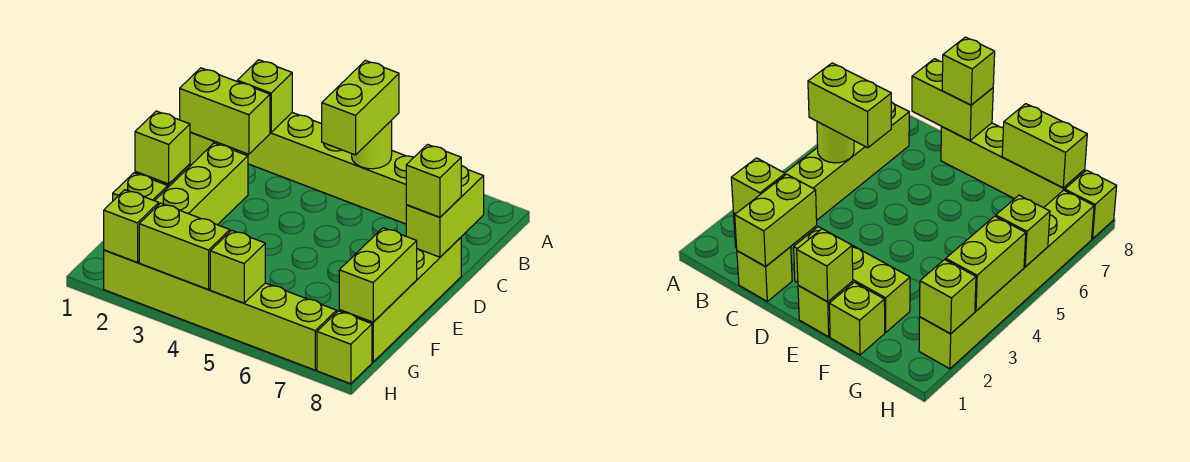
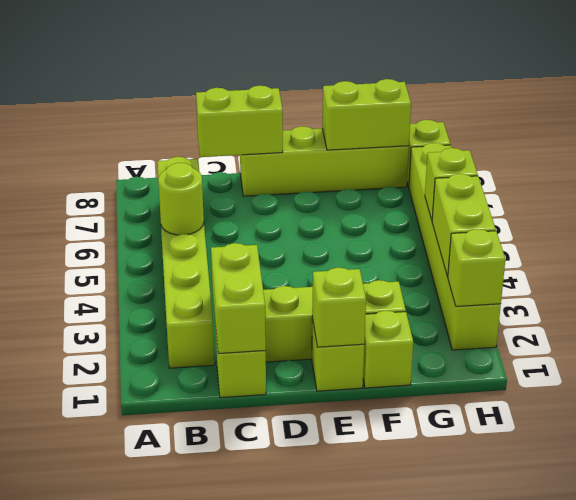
lime brick B2 level 2 -> none
lime brick B5:C5 level 3 -> none
lime brick D8 level 3 -> none

